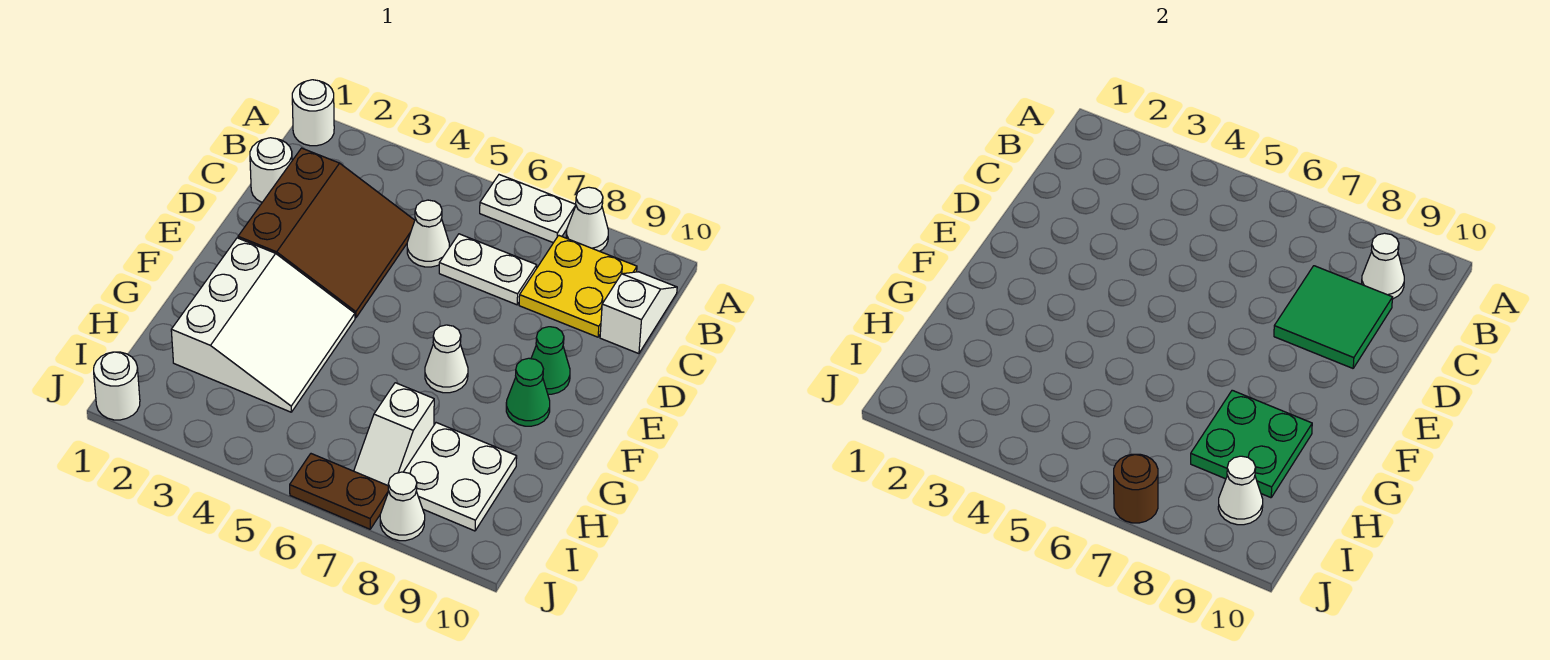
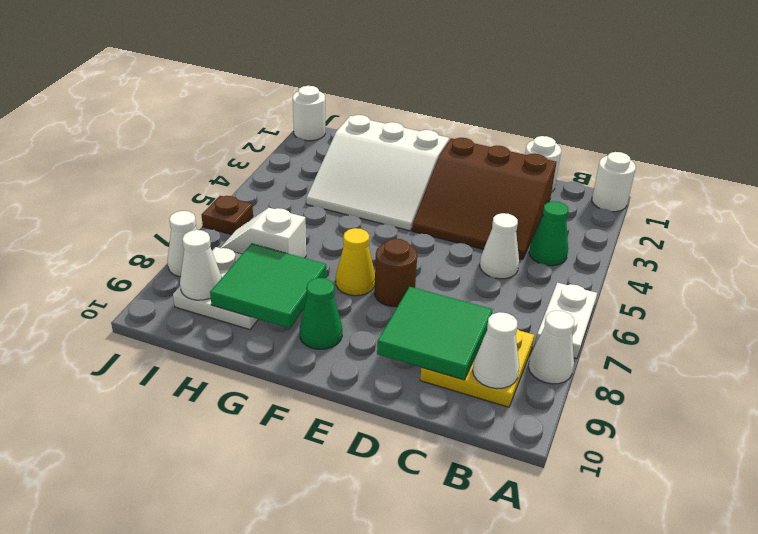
white slope B10:C10 level 1 top C -> none
white plate C6:C7 level 1 -> none
green cone E9 level 1 -> green cone B4 level 1
white cone F7 level 1 -> yellow cone F7 level 1
green plate G8:H9 level 2 -> green tile G8:H9 level 2
brown plate J6:J7 level 1 -> brown plate J6 level 1
brown round brick J7 level 2 -> brown round brick E7 level 1

